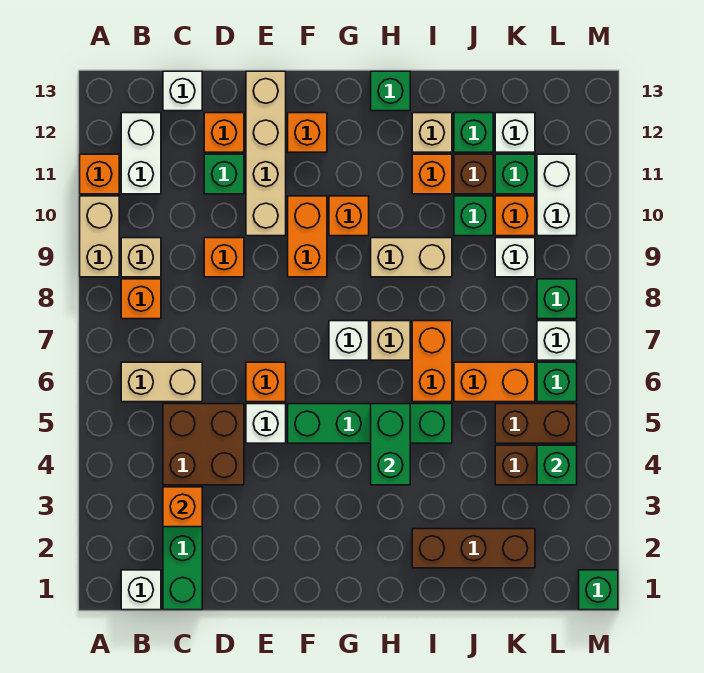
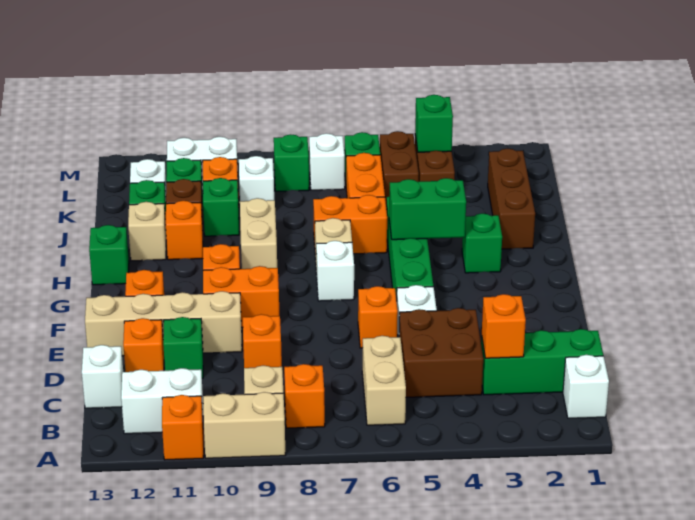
green brick M1 level 1 -> green brick H3 level 1

